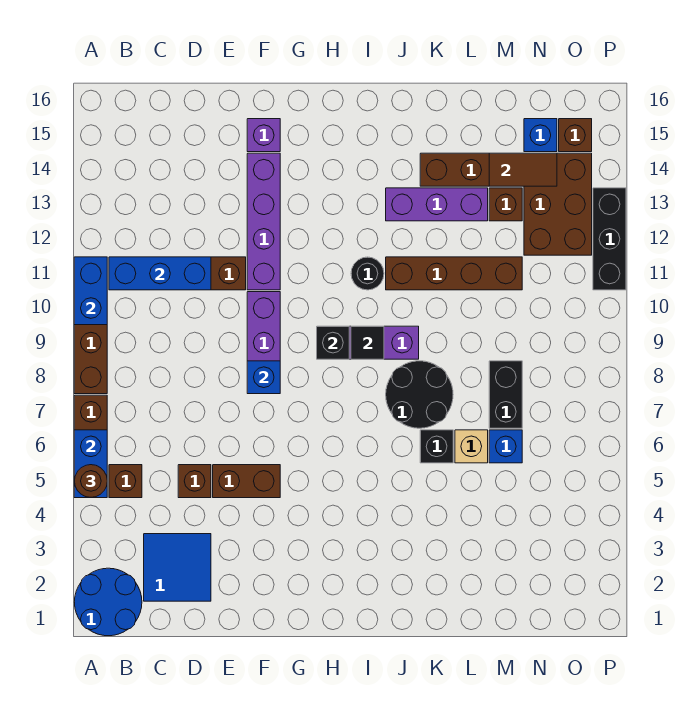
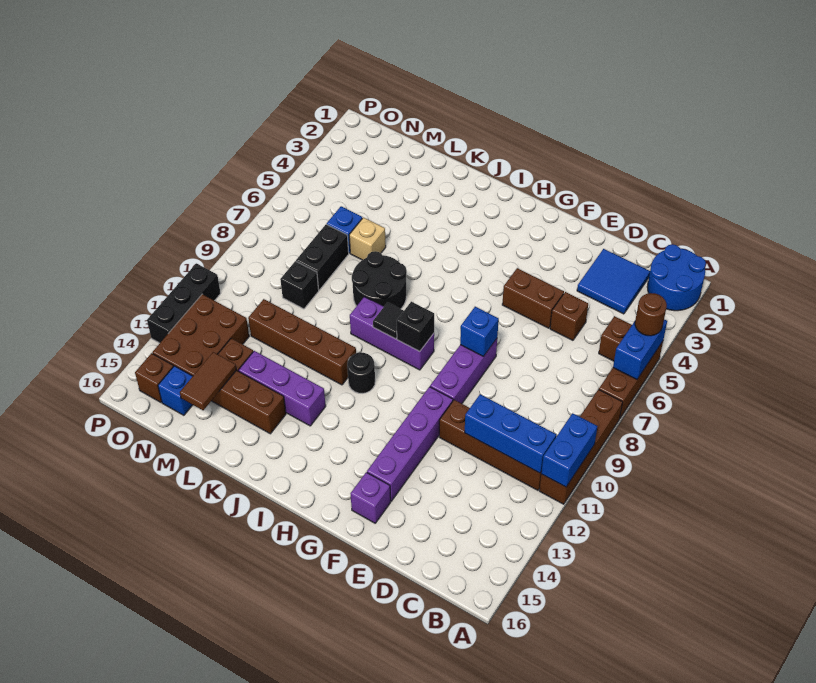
black brick K6 level 1 -> black brick M9 level 1
brown tile M14:N14 level 2 -> brown tile M14:M15 level 2

